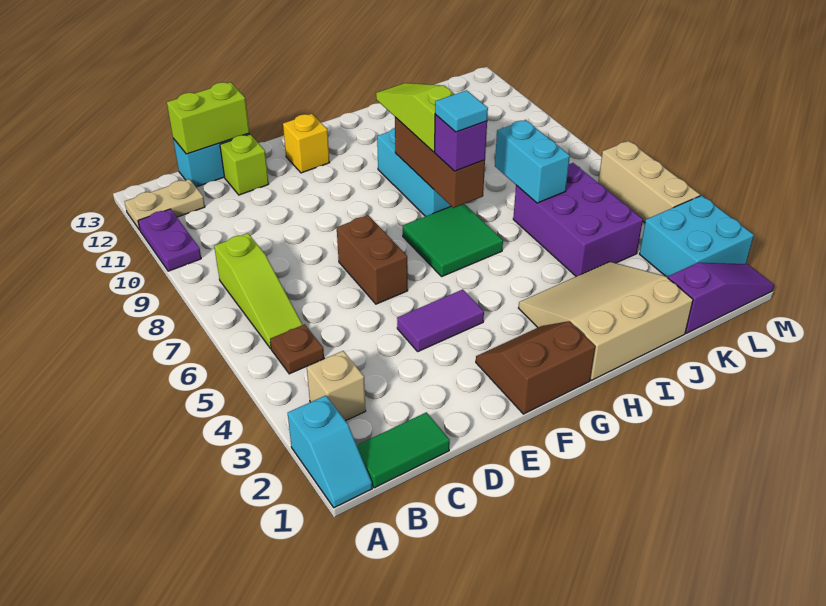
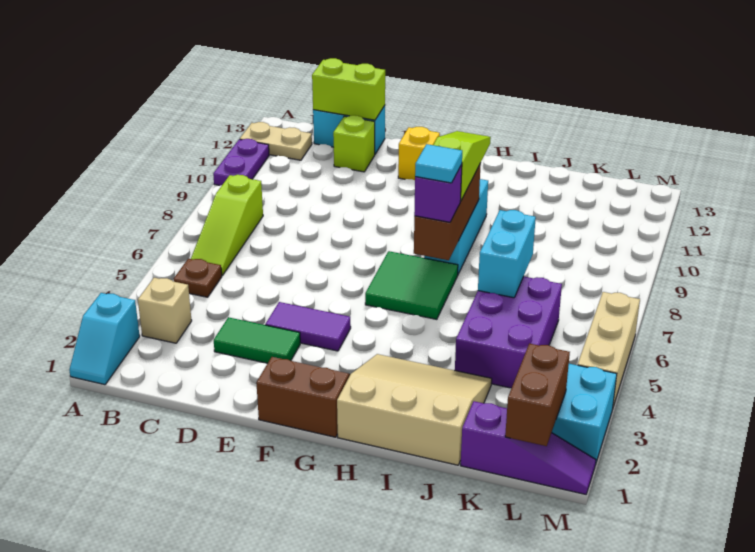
green tile B1:C1 level 1 -> green tile D3:E3 level 1
brown brick E6:E7 level 1 -> brown brick L1:L2 level 2

